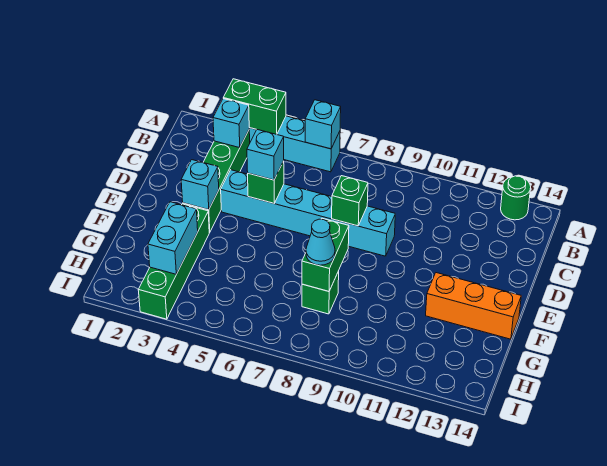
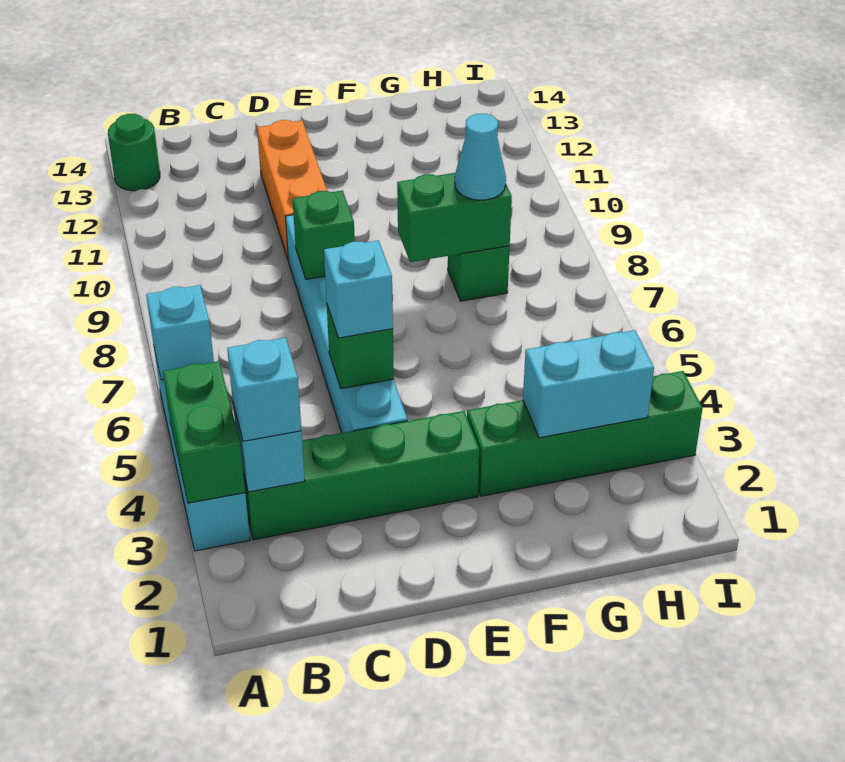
cyan brick E3 level 2 -> cyan brick B3 level 3
orange brick F12:F14 level 1 -> orange brick D10:D12 level 1

